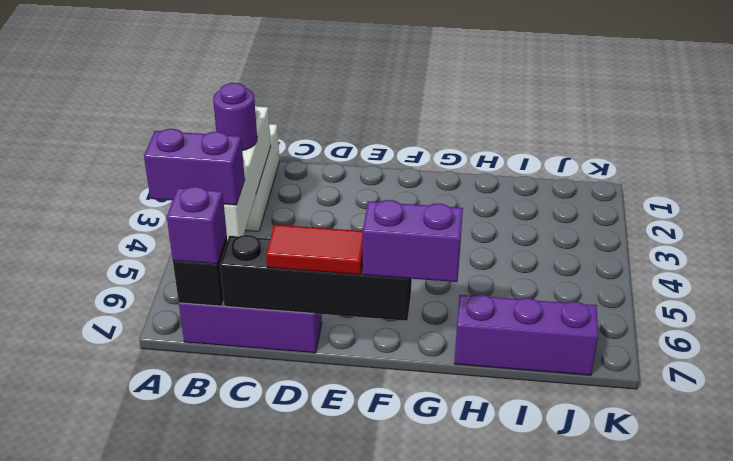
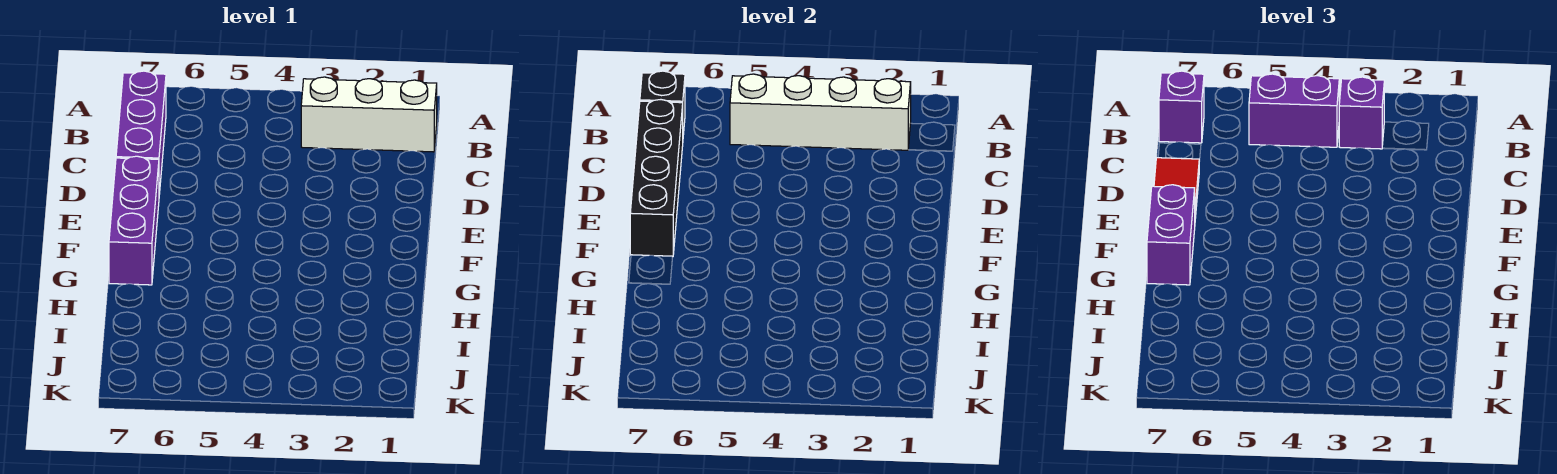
purple brick A5:B5 level 3 -> purple brick B4:B5 level 3
purple round brick B3 level 3 -> purple brick B3 level 3
purple brick H7:J7 level 1 -> purple brick E7:G7 level 1

